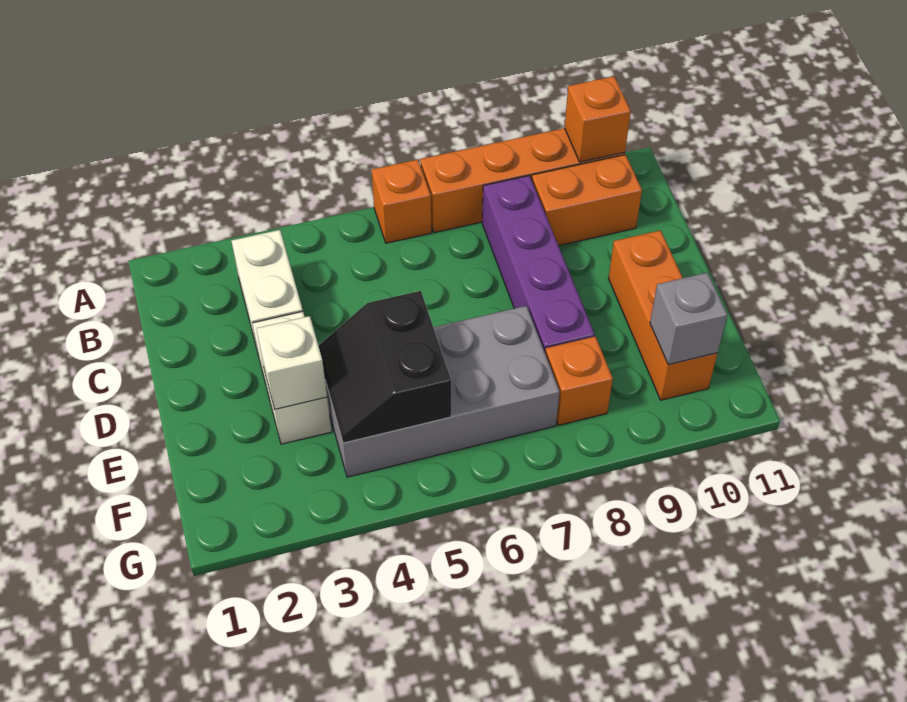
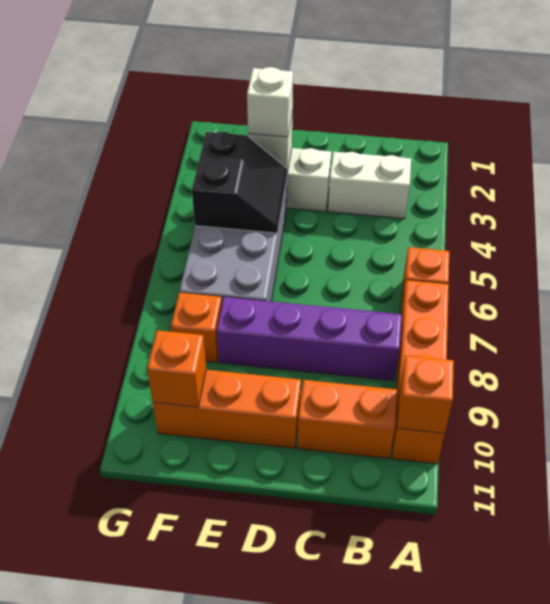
orange brick B9:B10 level 1 -> orange brick B10:C10 level 1
none -> white brick E3 level 3
black slope E4:F5 level 2 top 5 -> black slope E4:F5 level 2 top F
grey brick F10 level 2 -> orange brick F10 level 2

